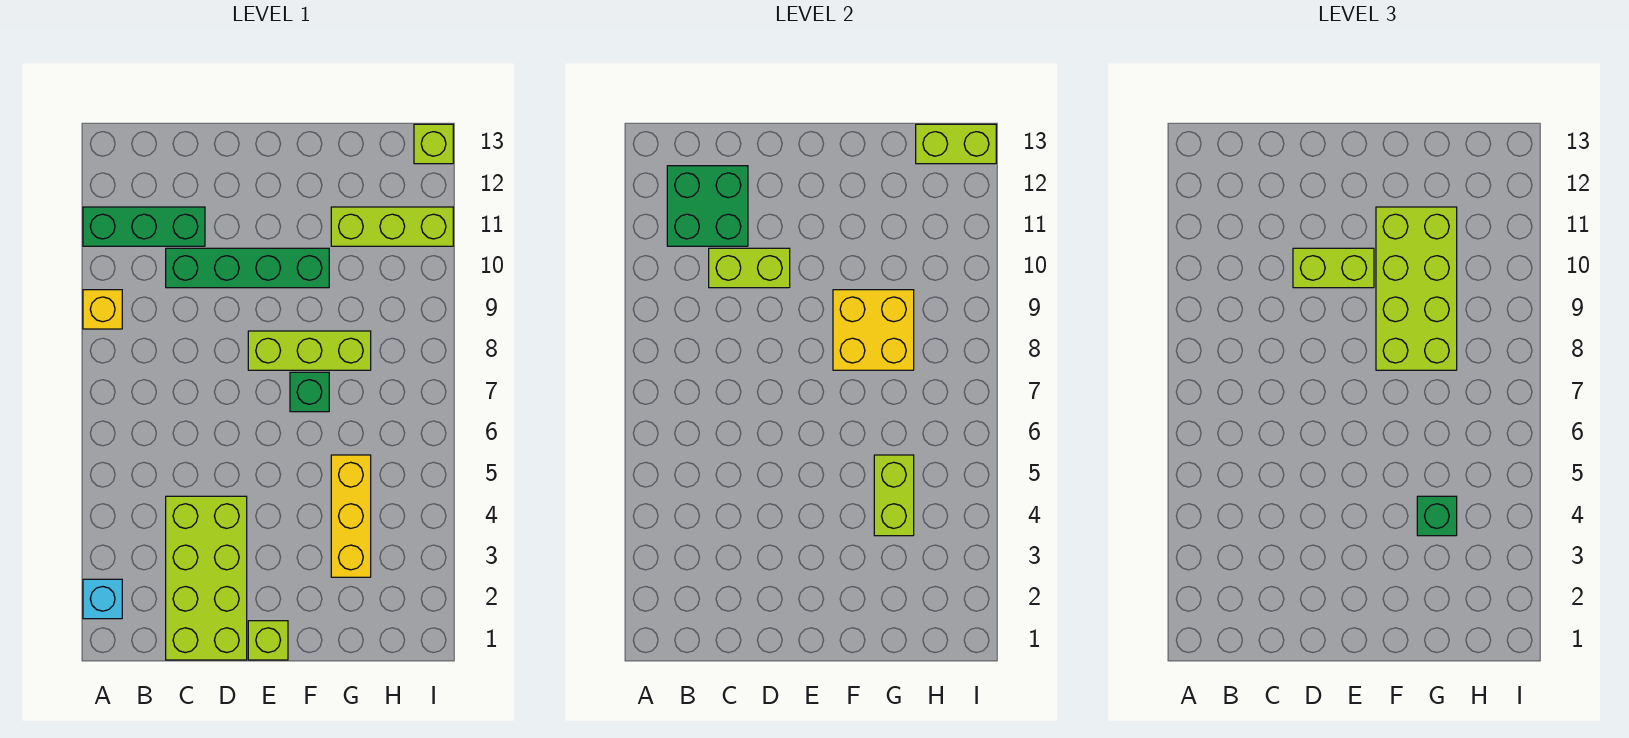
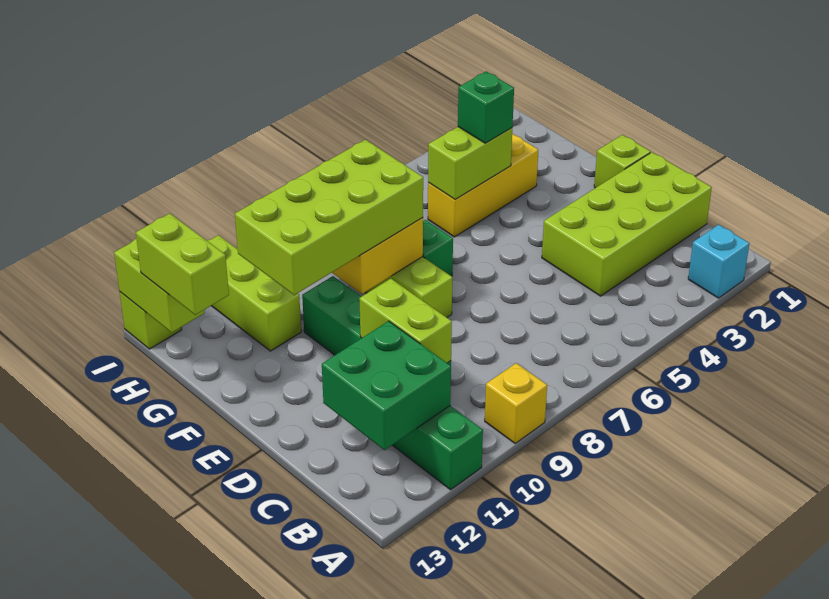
lime brick D10:E10 level 3 -> lime brick G13:H13 level 3

